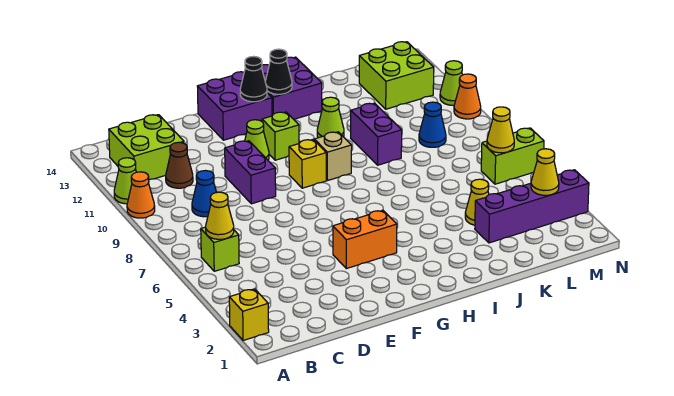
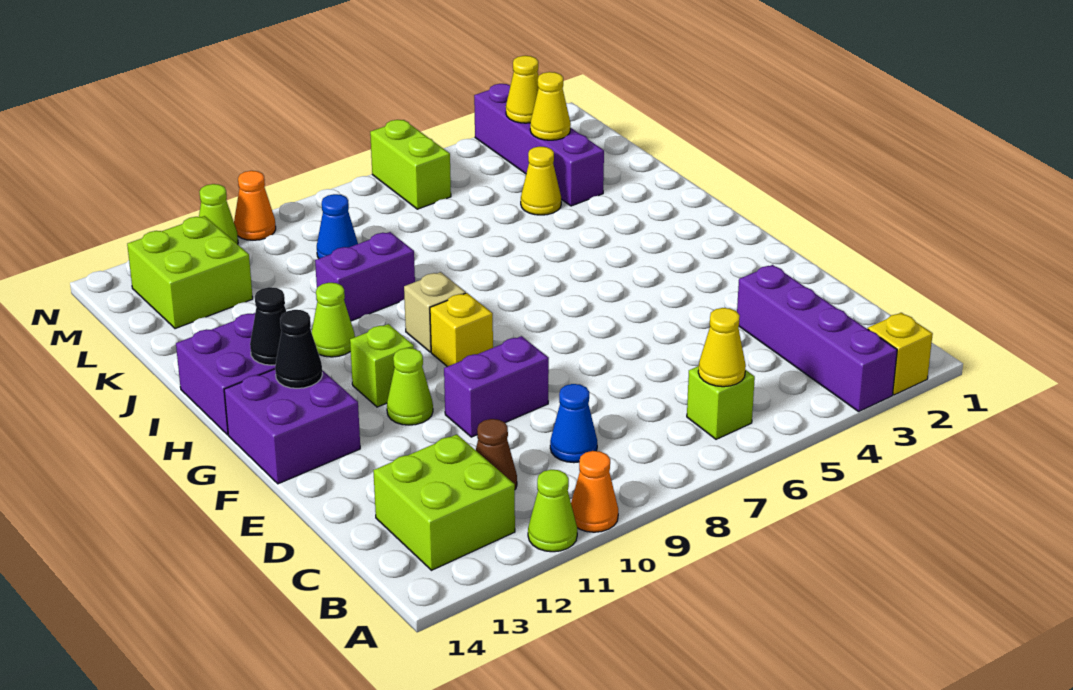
none -> purple brick A3:D3 level 1
orange brick F4:G4 level 1 -> none
yellow cone M6 level 2 -> yellow cone L3 level 2

